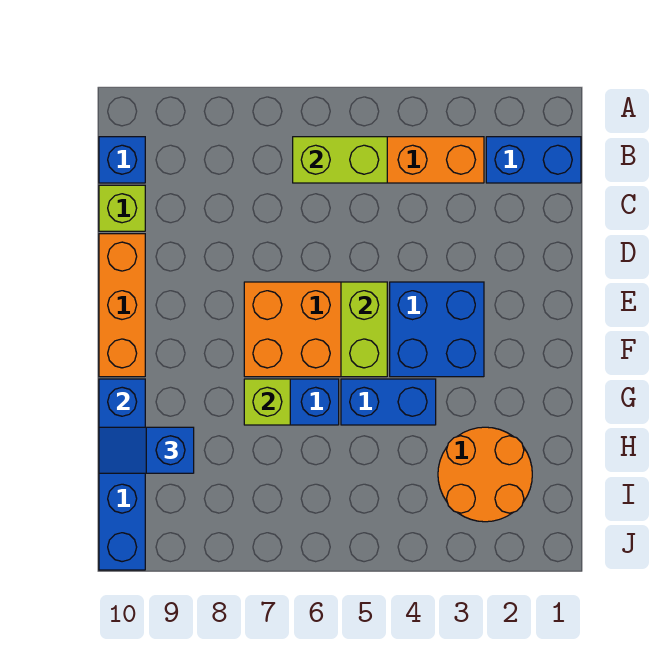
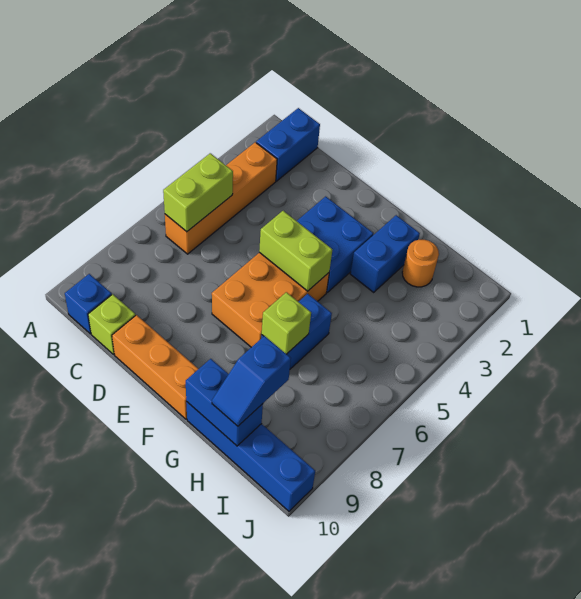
blue brick G4:G5 level 1 -> blue brick G2:G3 level 1
orange round brick H2:I3 level 1 -> orange round brick H2 level 1

